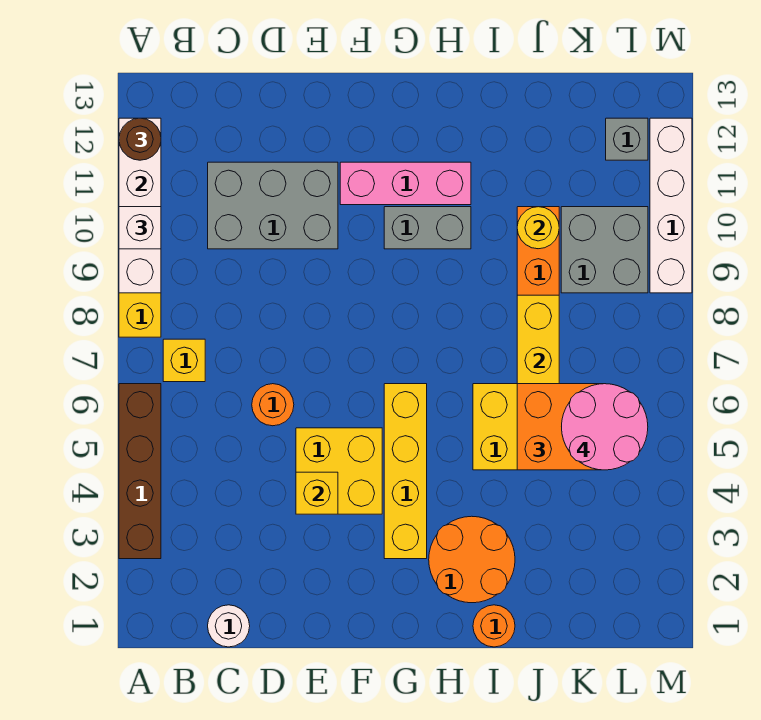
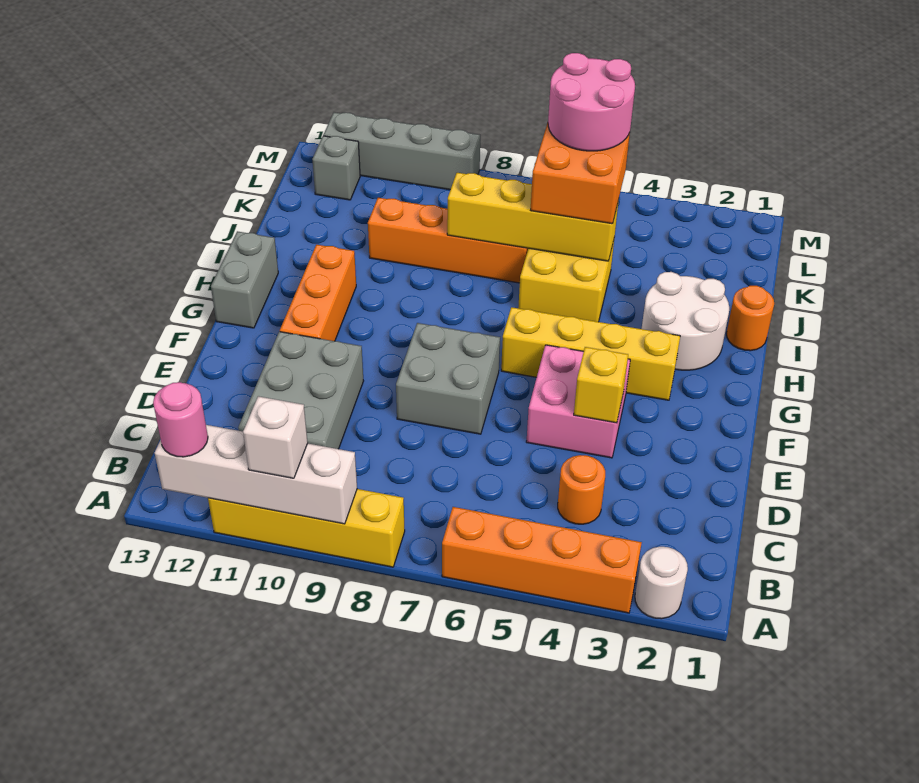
brown brick A3:A6 level 1 -> orange brick A3:A6 level 1
brown round brick A12 level 3 -> pink round brick A12 level 3
yellow brick B7 level 1 -> none
white round brick C1 level 1 -> white round brick A2 level 1
orange round brick D6 level 1 -> orange round brick C4 level 1
yellow brick E4:F5 level 1 -> pink brick E4:F5 level 1
pink brick F11:H11 level 1 -> orange brick F11:H11 level 1
grey brick G10:H10 level 1 -> grey brick G13:H13 level 1
orange round brick H2:I3 level 1 -> white round brick H2:I3 level 1
yellow round brick J10 level 2 -> none
grey brick K9:L10 level 1 -> grey brick E7:F8 level 1
white brick M9:M12 level 1 -> grey brick M9:M12 level 1

